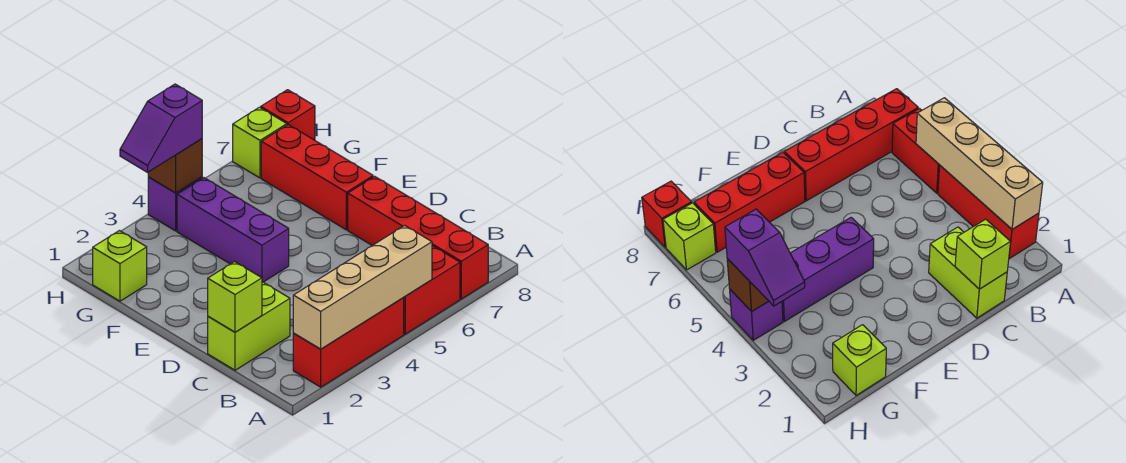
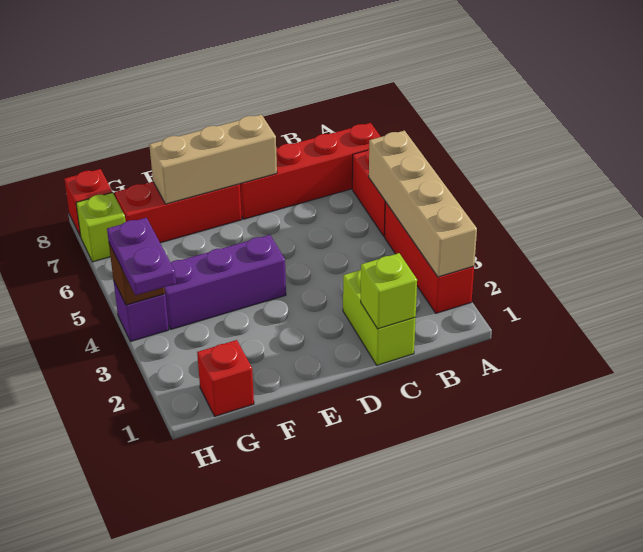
none -> tan brick D7:F7 level 2
lime brick G1 level 1 -> red brick G1 level 1
purple slope H3:H4 level 3 top 4 -> purple plate H3:H4 level 3

